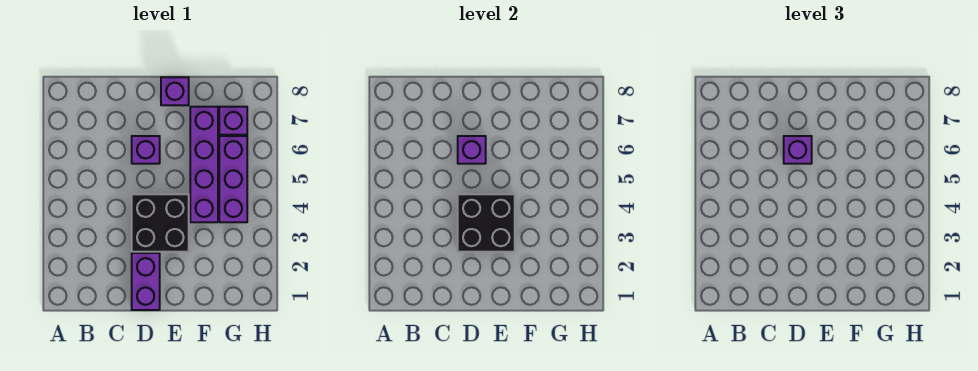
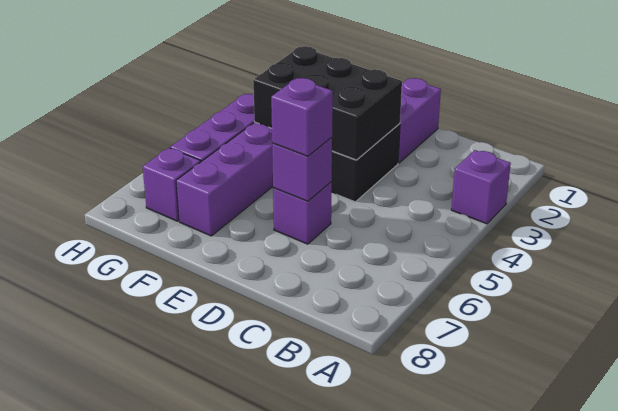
black brick D3:E4 level 2 -> black brick D3:F4 level 2
purple brick E8 level 1 -> purple brick A3 level 1

